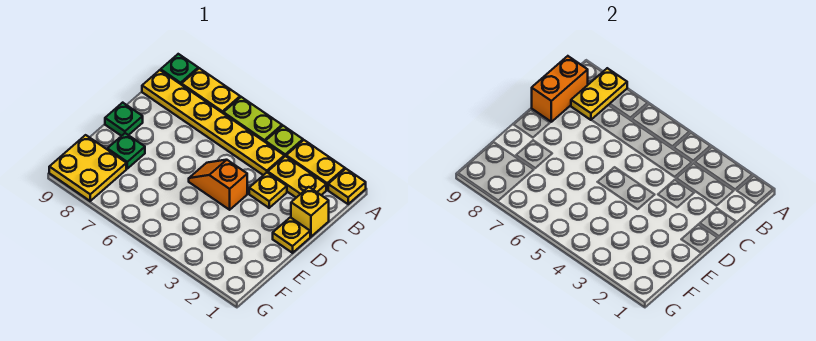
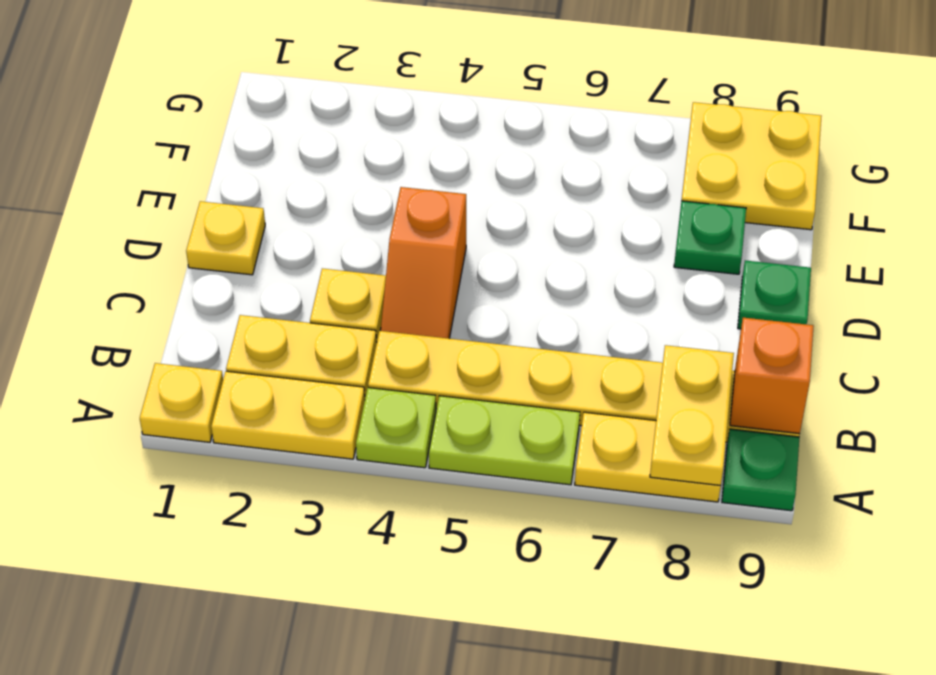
orange brick B9:C9 level 2 -> orange brick B9 level 2
yellow brick C1 level 1 -> none
orange slope D4:D5 level 1 top 4 -> orange slope C4:D4 level 1 top D

